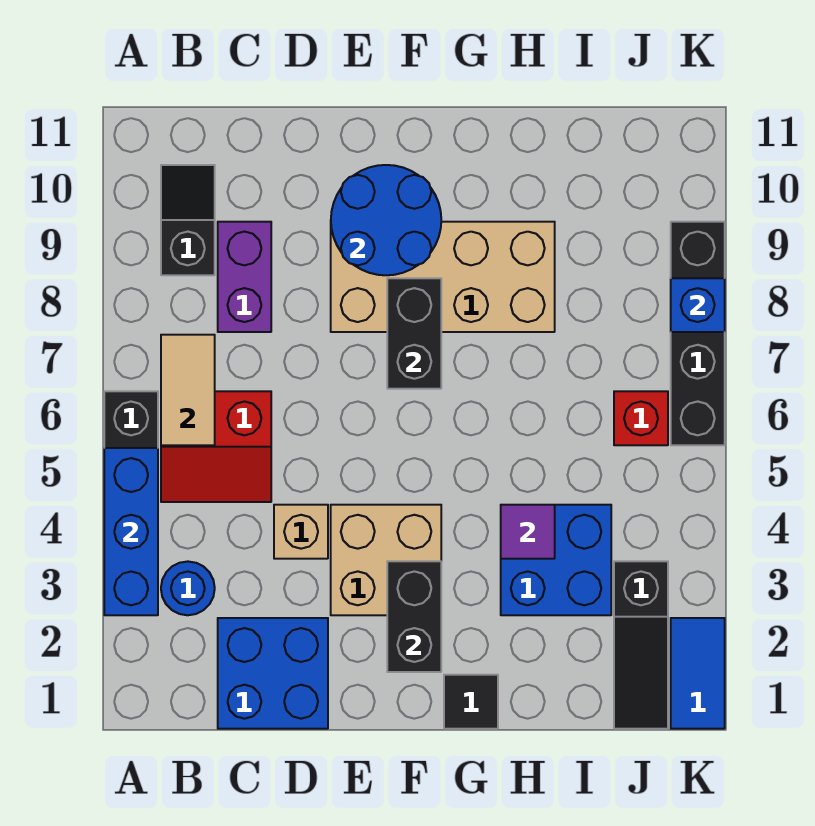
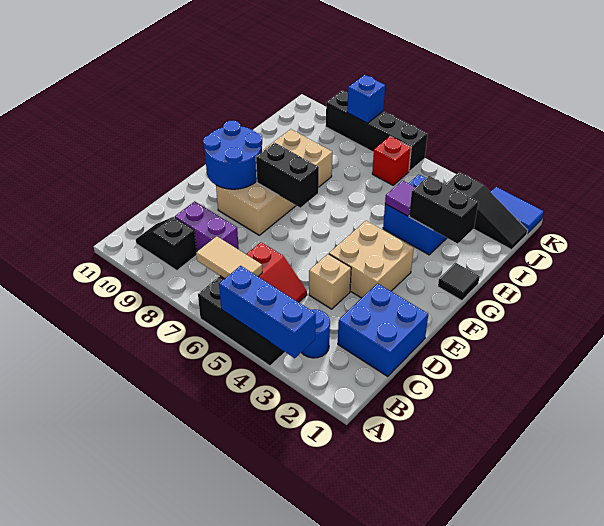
black brick F2:F3 level 2 -> black brick H2:H3 level 2

